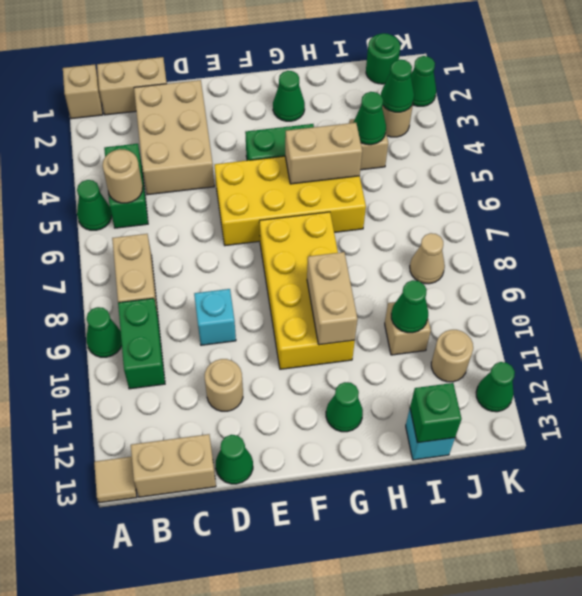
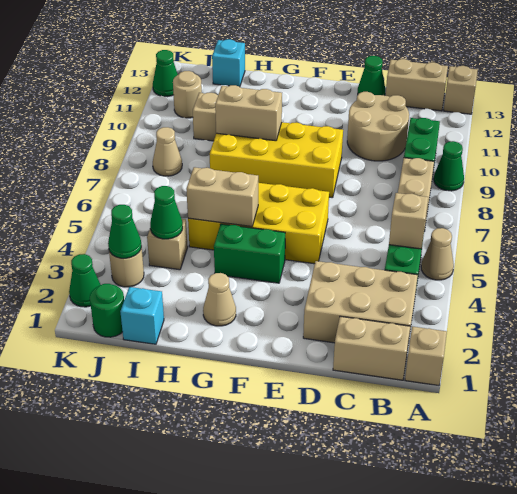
green cone A5 level 1 -> tan cone A5 level 1
tan tile A13 level 1 -> tan brick A13 level 1
tan round brick B5 level 2 -> tan brick B5 level 2
tan brick C2:D4 level 1 -> tan brick B2:D3 level 1
cyan brick D9 level 1 -> cyan brick I1 level 1
tan round brick D11 level 1 -> tan round brick C10:D11 level 1
yellow brick F7:G10 level 1 -> yellow brick E8:H9 level 1
green cone G2 level 1 -> tan cone G2 level 1
tan brick G9:G10 level 2 -> tan brick G9:H9 level 2
green cone G12 level 1 -> none
green cone I10 level 2 -> none
green brick I13 level 2 -> none

